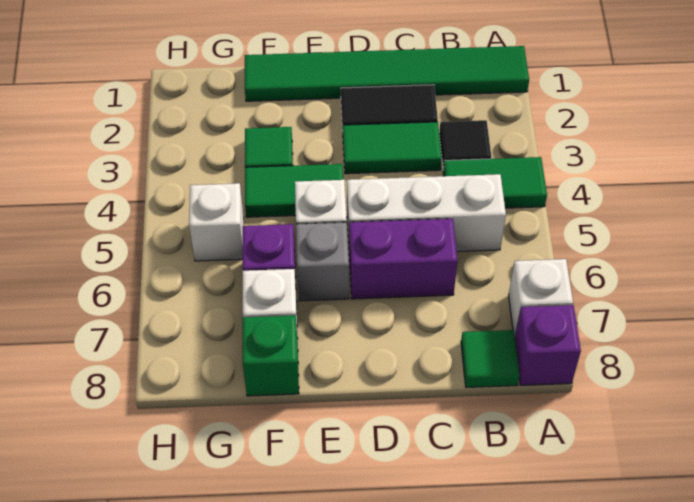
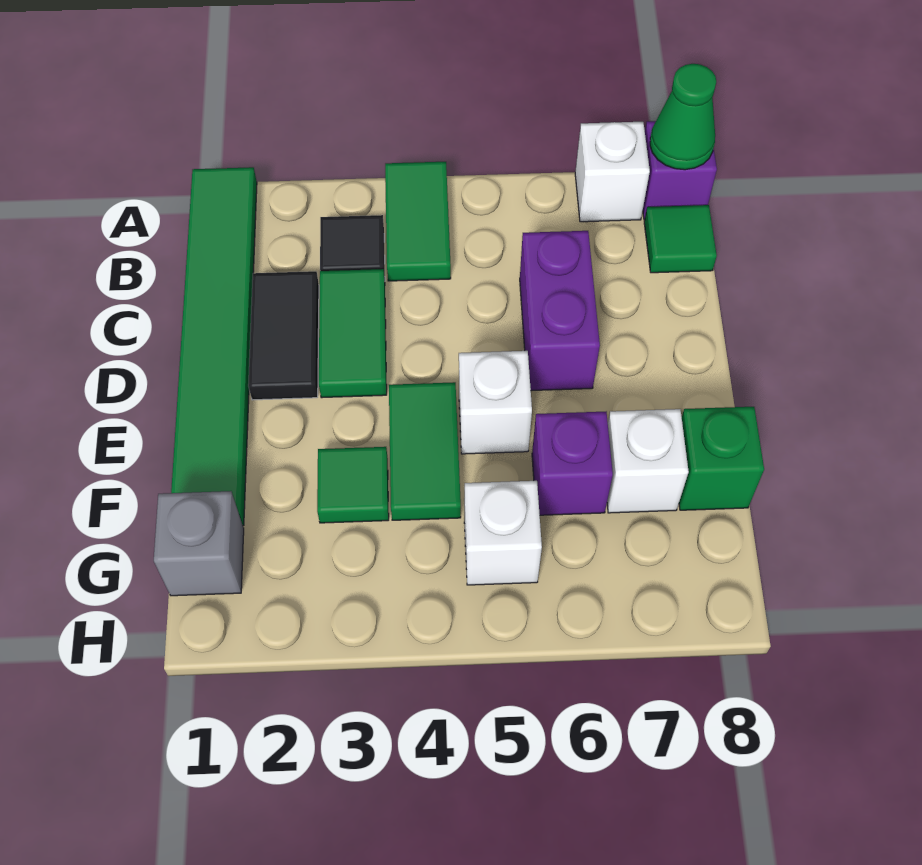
none -> green cone A8 level 2
white brick B5:D5 level 1 -> none
grey brick E6 level 1 -> grey brick G1 level 1

